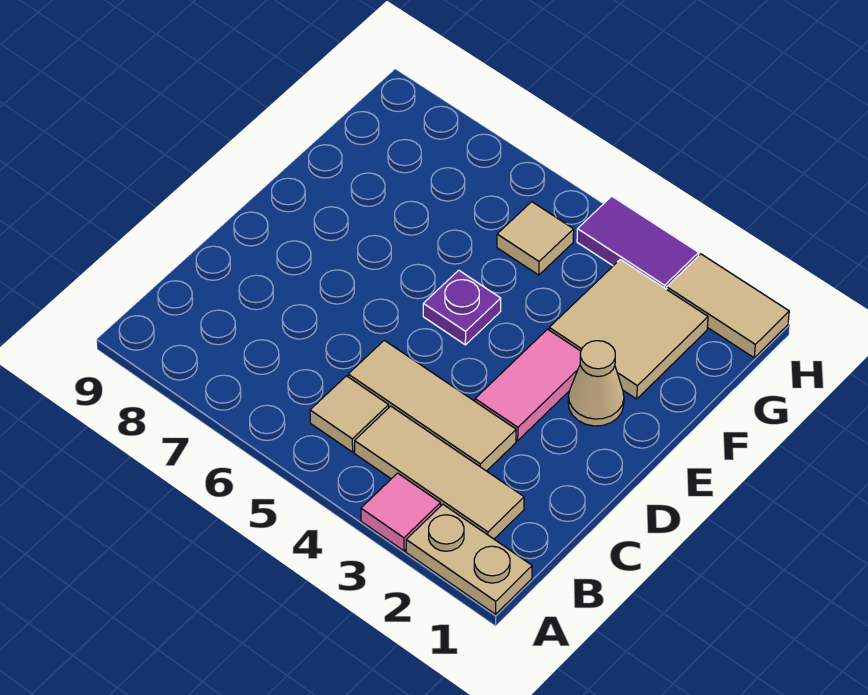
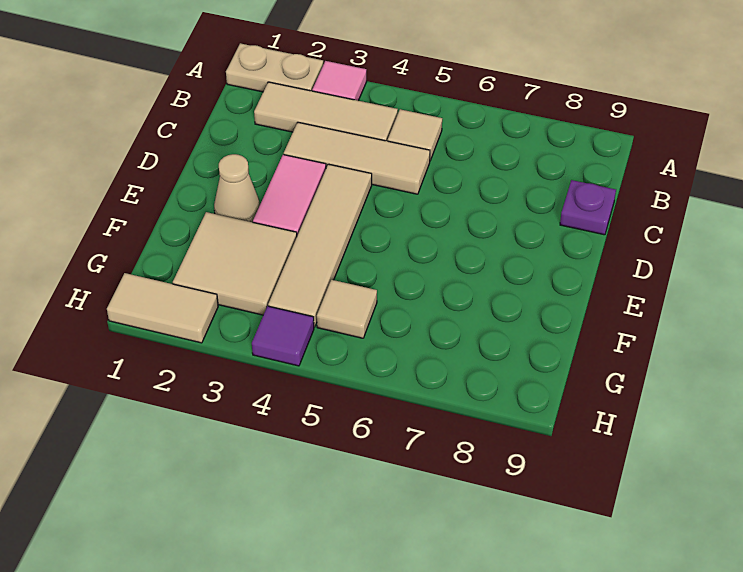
none -> tan tile D4:G4 level 1
purple plate E5 level 1 -> purple plate C9 level 1
purple tile H3:H4 level 1 -> purple tile H4 level 1

